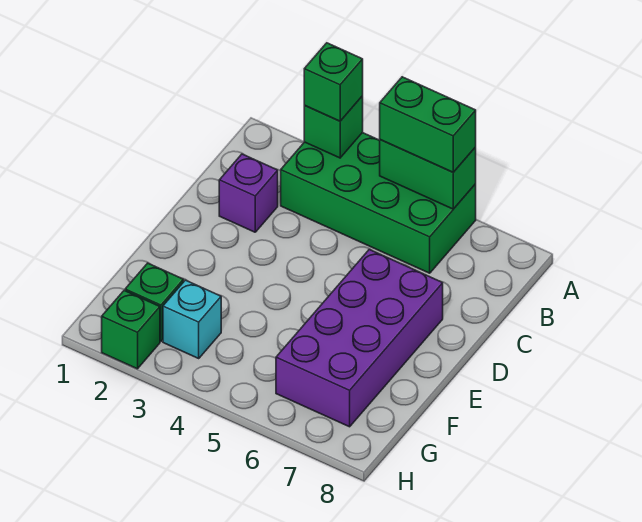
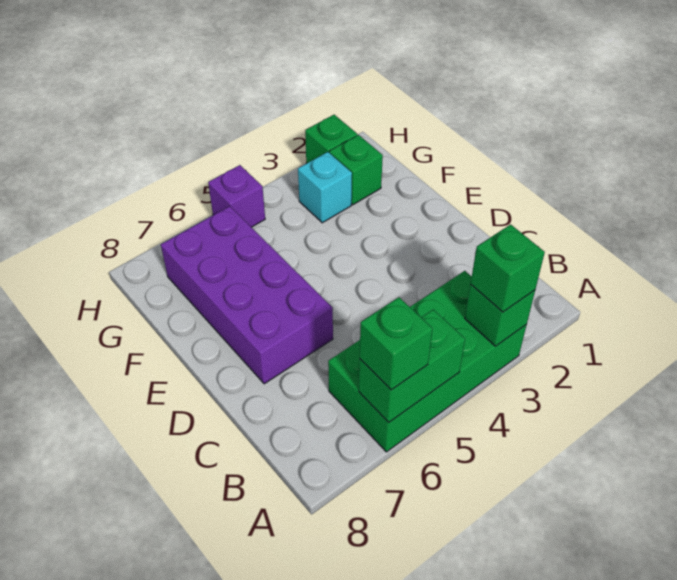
green brick A5:A6 level 3 -> green brick A6 level 3
purple brick C2 level 1 -> purple brick H5 level 1

